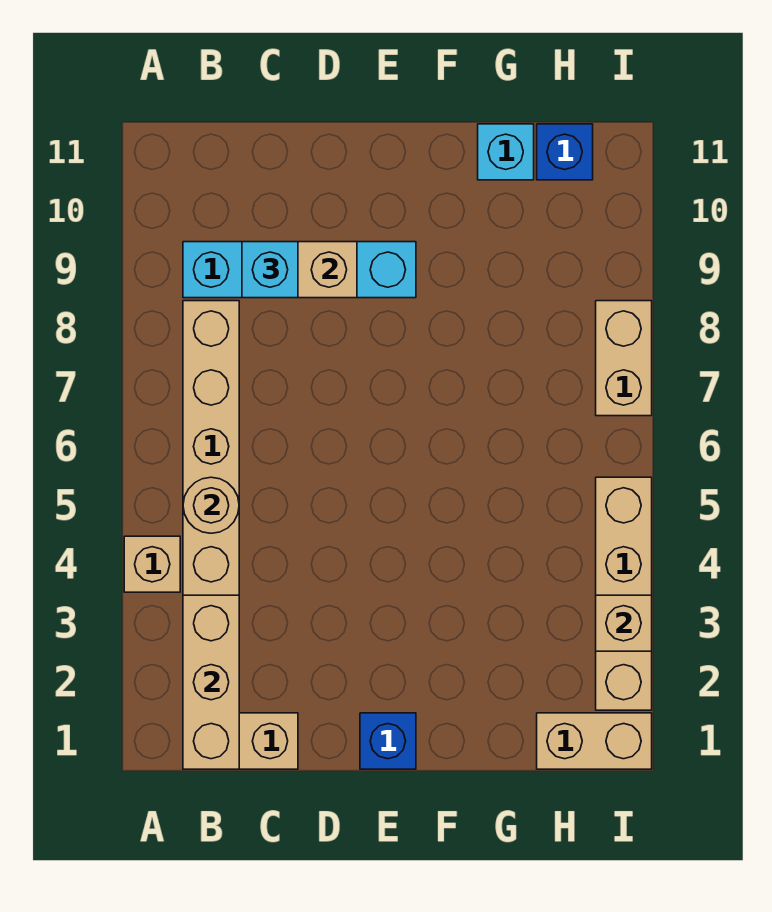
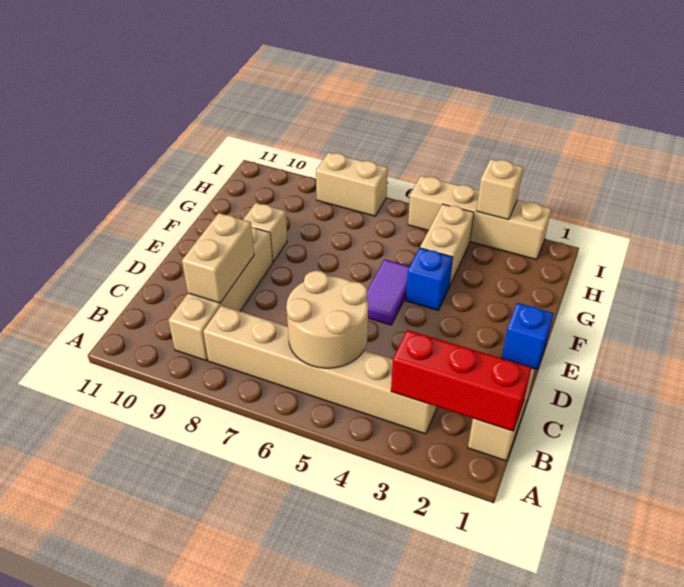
tan brick A4 level 1 -> tan brick F9 level 1
tan brick B1:B3 level 2 -> red brick B1:B3 level 2
tan round brick B5 level 2 -> tan round brick B5:C6 level 2
cyan brick B9:E9 level 1 -> tan brick B9:E9 level 1
cyan brick C9 level 3 -> none
none -> purple tile E5:F5 level 1
cyan brick G11 level 1 -> none
tan brick H1:I1 level 1 -> tan brick G4:H4 level 1
blue brick H11 level 1 -> blue brick F4 level 1

